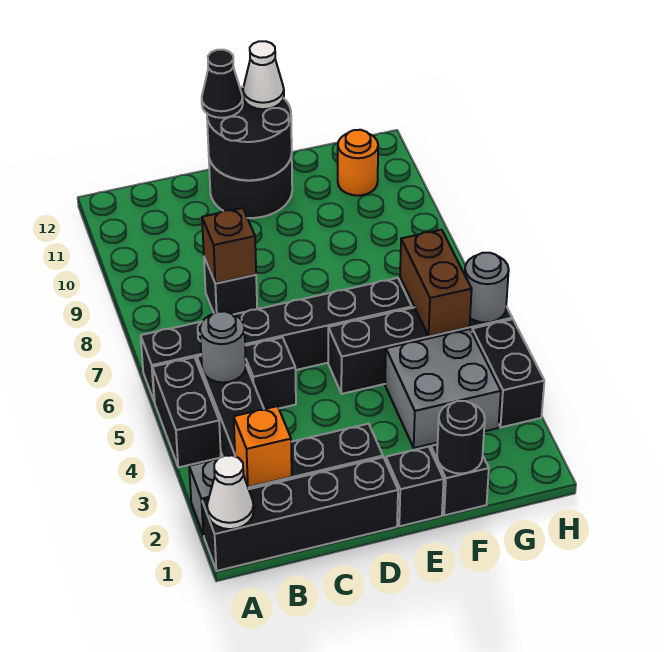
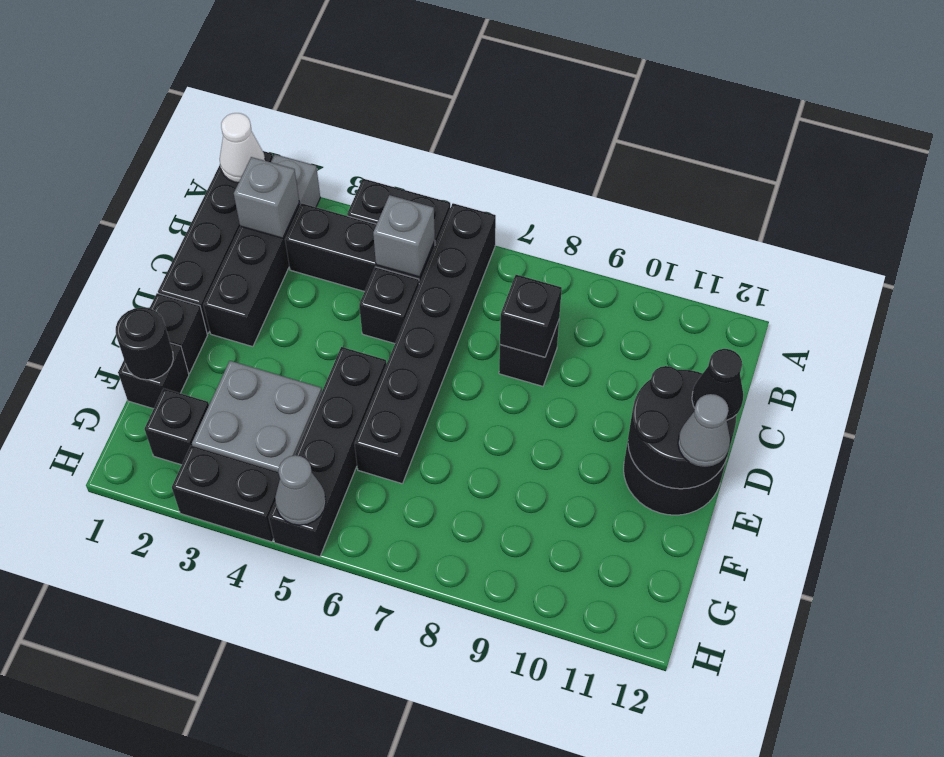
orange brick B2 level 2 -> grey brick B2 level 2
grey round brick B5 level 2 -> grey brick B5 level 2
brown brick C8 level 2 -> black brick C8 level 2
white cone E12 level 3 -> grey cone E12 level 3
none -> black brick G2 level 1
brown brick G5:G6 level 2 -> none
orange round brick G11 level 1 -> none
grey round brick H5 level 2 -> grey cone H5 level 2

